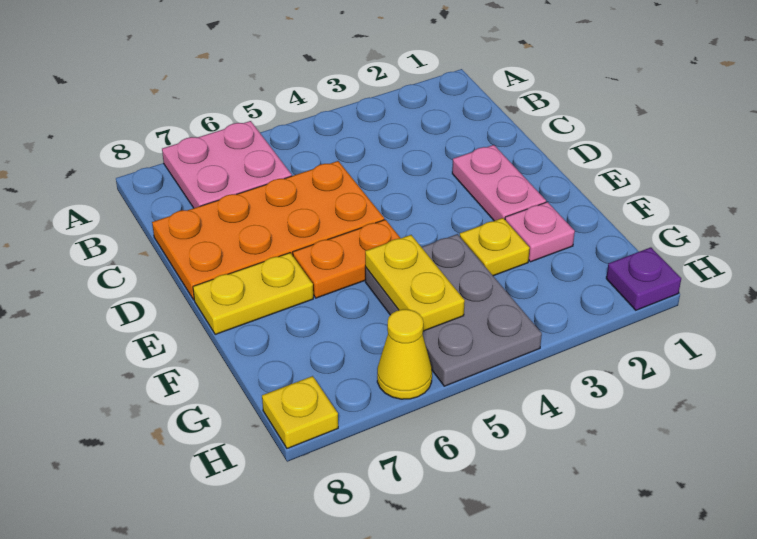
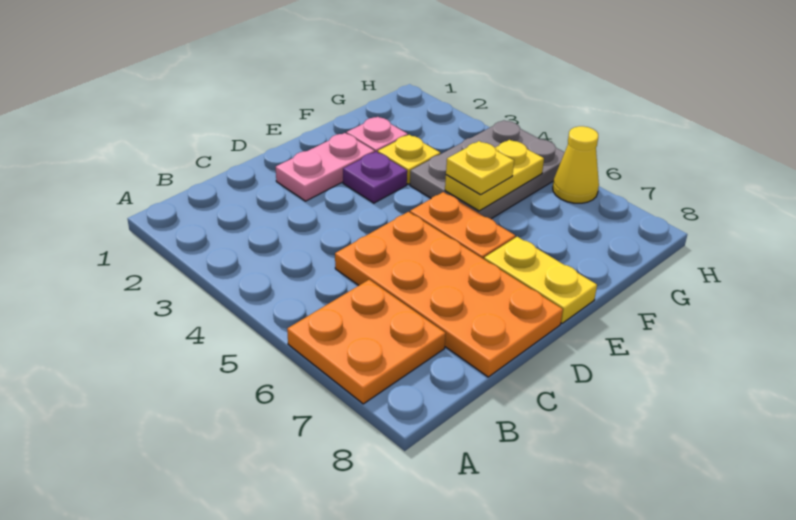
pink plate A6:B7 level 1 -> orange plate A6:B7 level 1
purple plate H1 level 1 -> purple plate E3 level 1
yellow plate H8 level 1 -> yellow plate F5 level 3

